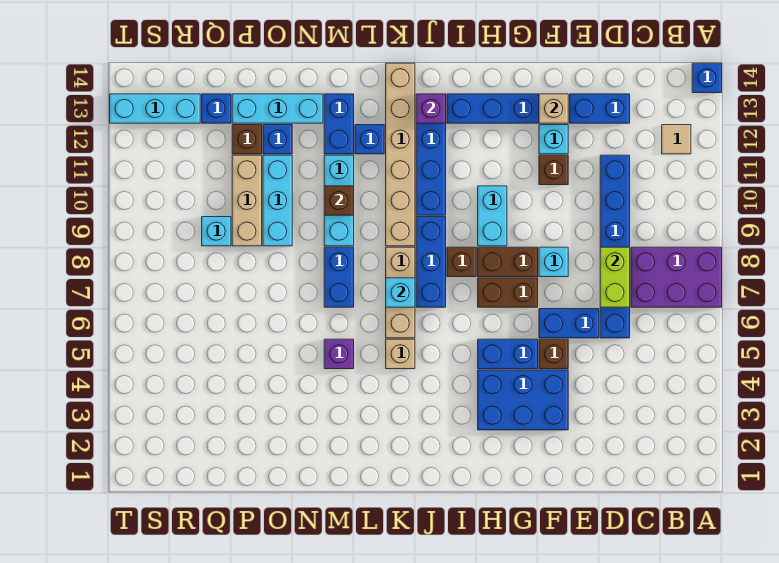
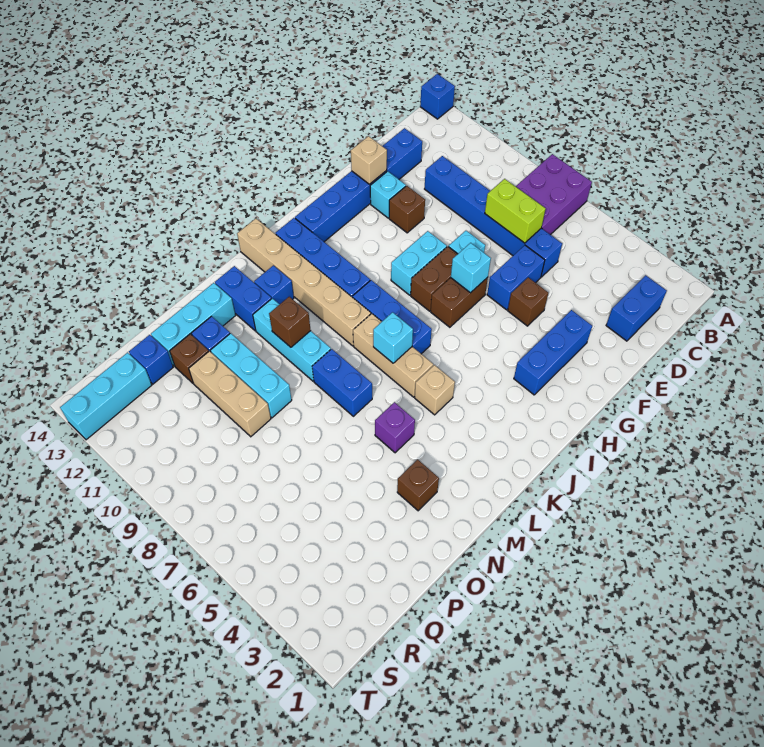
tan tile B12 level 1 -> none
blue brick F3:H4 level 1 -> blue brick F3:H3 level 1
blue brick G5:H5 level 1 -> blue brick C2:D2 level 1
cyan brick H9:H10 level 1 -> cyan brick G9:H9 level 1
brown brick I8 level 1 -> brown brick N3 level 1
purple brick J13 level 2 -> none
cyan brick Q9 level 1 -> cyan brick G7 level 2

